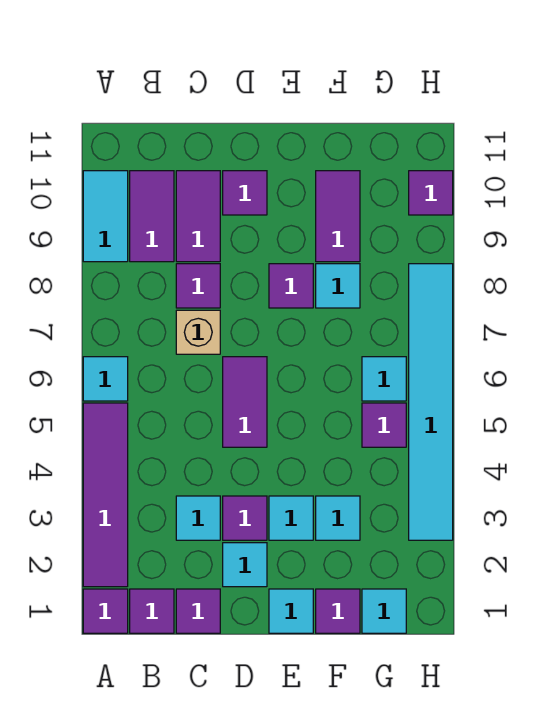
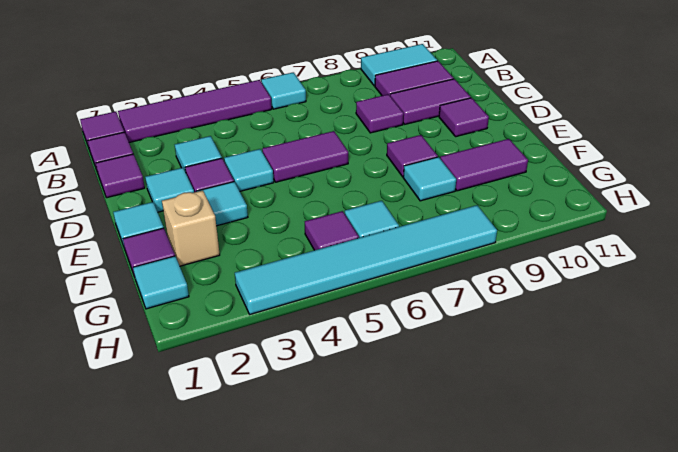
tan brick C7 level 1 -> tan brick F2 level 1
cyan tile F3 level 1 -> cyan tile D4 level 1
purple tile H10 level 1 -> none

